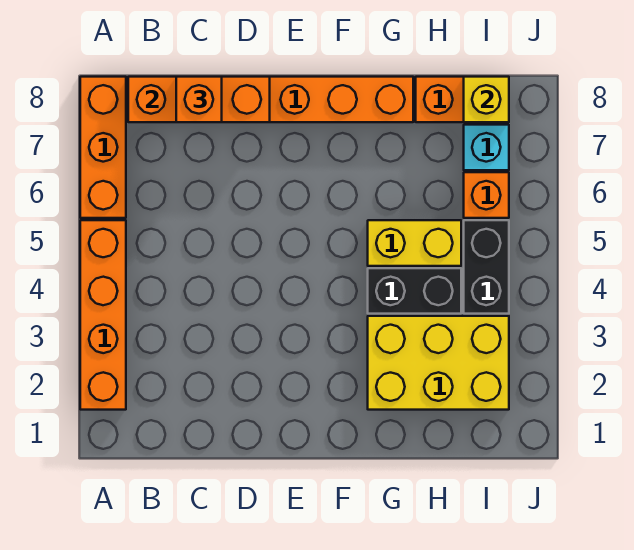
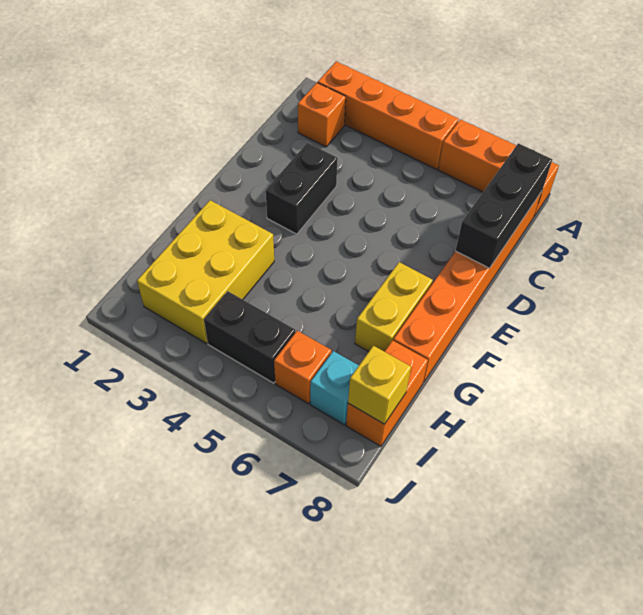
orange brick B8:D8 level 2 -> black brick B8:D8 level 2
orange brick C8 level 3 -> orange brick B2 level 1
black brick G4:H4 level 1 -> black brick D3:E3 level 1
yellow brick G5:H5 level 1 -> yellow brick F7:G7 level 1

